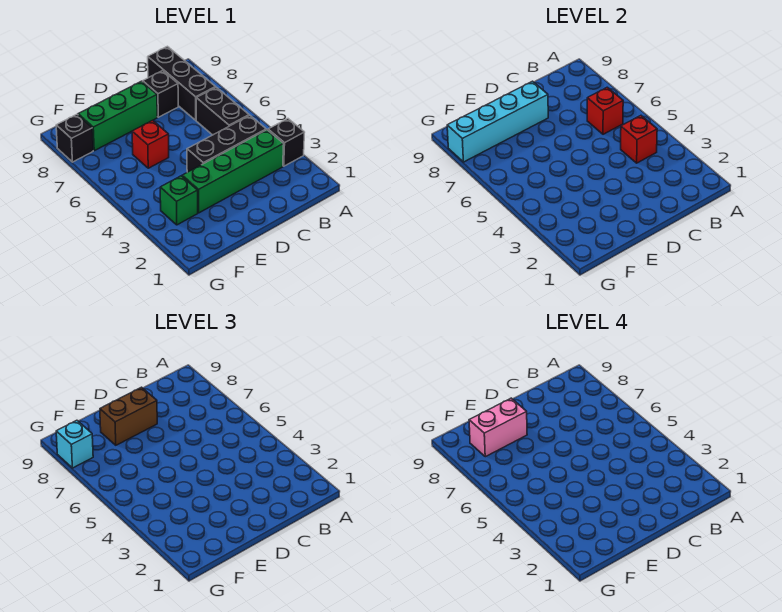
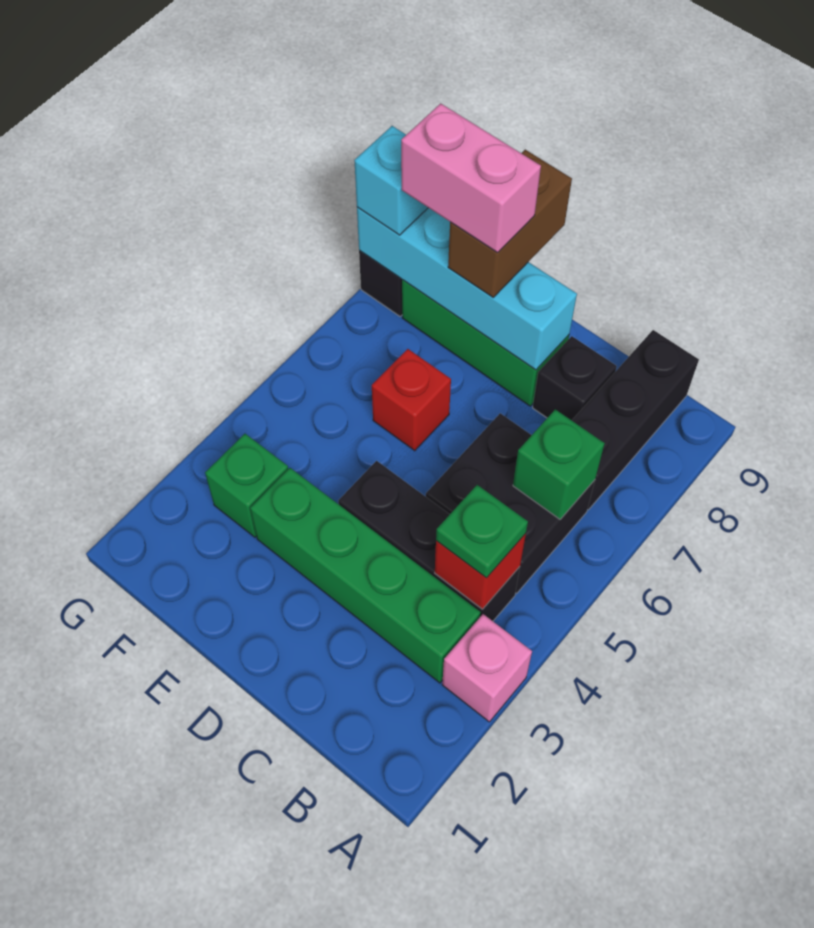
black brick A3 level 1 -> pink brick A3 level 1
none -> green plate B4 level 3
black brick B5:B6 level 1 -> black brick B5:C6 level 1
red brick B6 level 2 -> green brick B6 level 2
brown brick D8:E8 level 3 -> brown brick E8:E9 level 3

